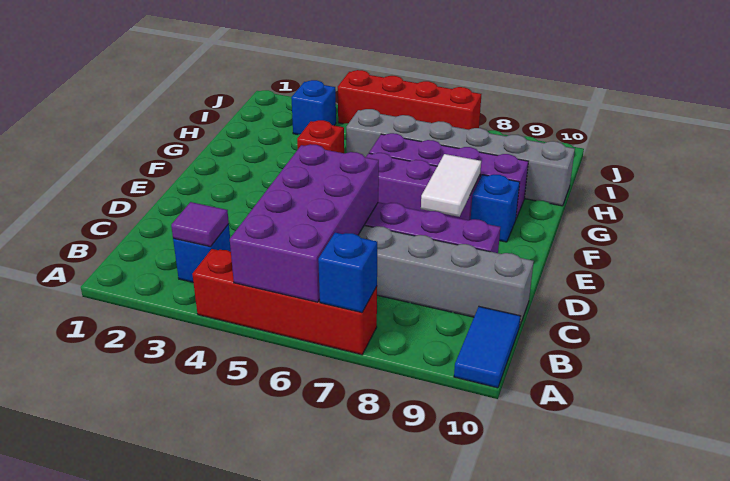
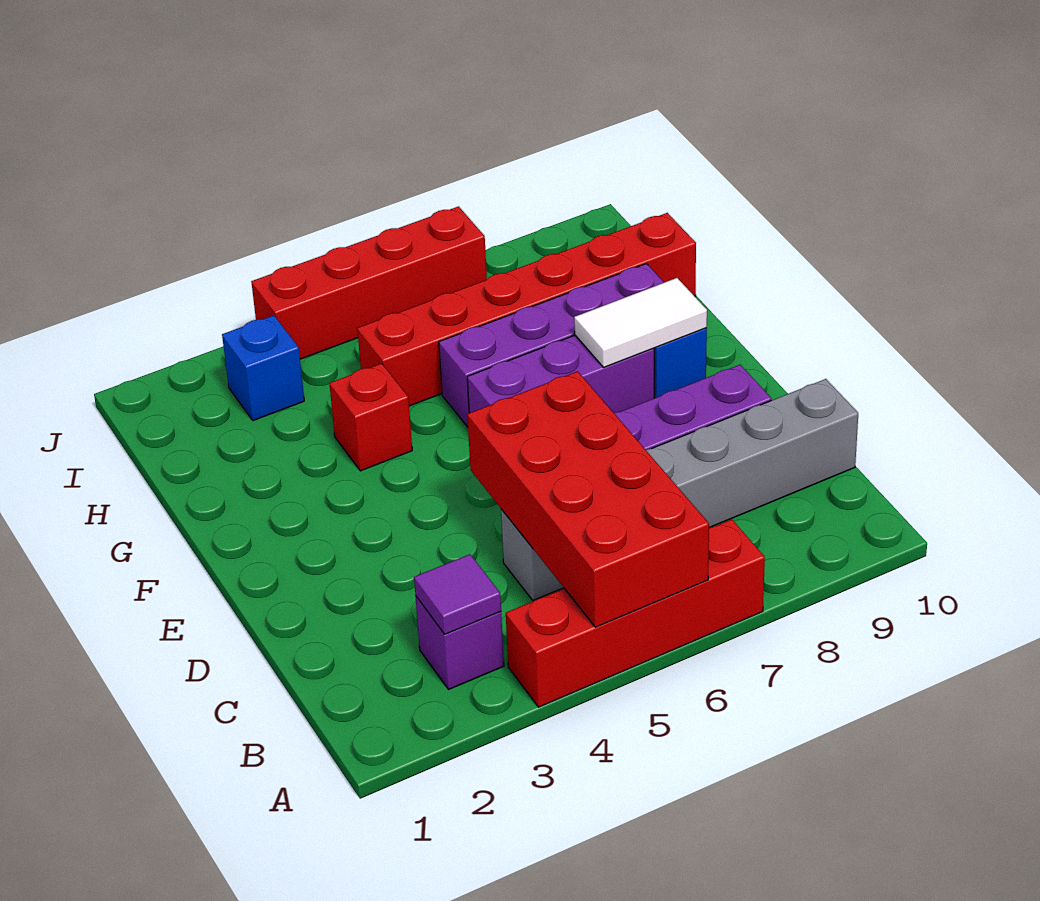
purple brick A5:D6 level 2 -> red brick A5:D6 level 2
blue brick A7 level 2 -> none
blue tile A10:B10 level 1 -> none
blue brick B3 level 1 -> purple brick B3 level 1
white tile E8:F8 level 2 -> white tile F8:F9 level 2
grey brick H5:H10 level 1 -> red brick H5:H10 level 1

